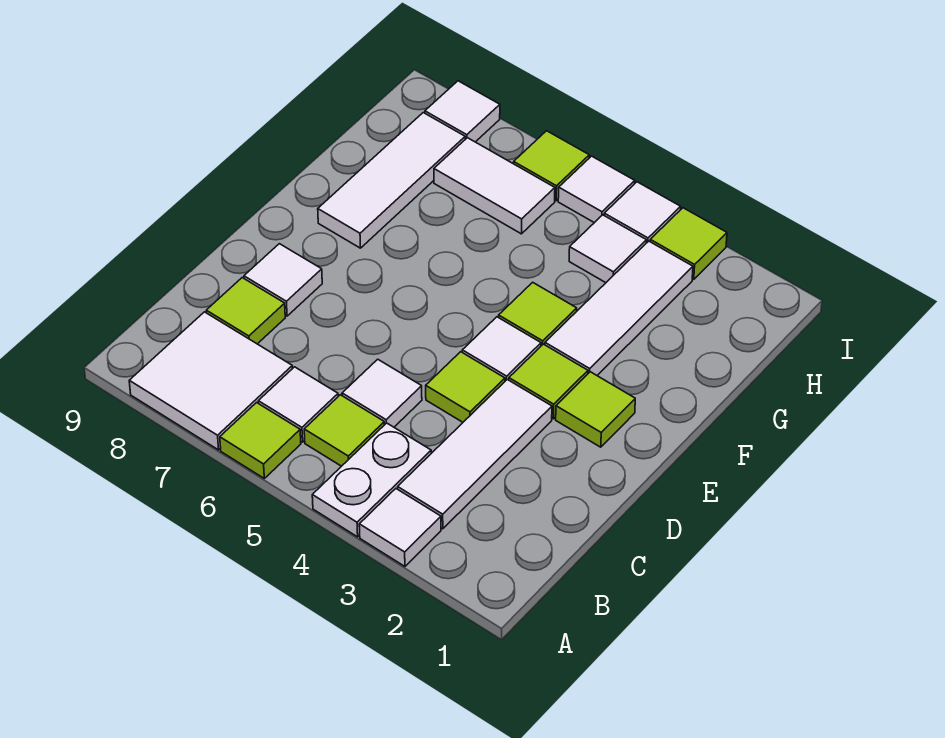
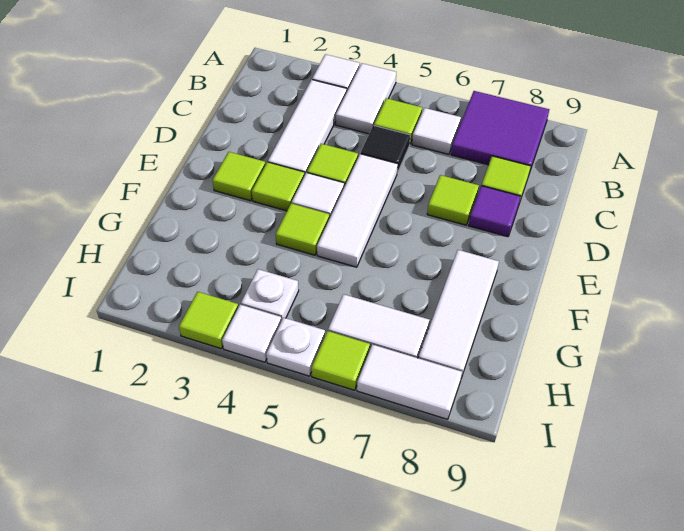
white plate A4:B4 level 1 -> white tile A4:B4 level 1
lime tile A6 level 1 -> lime tile D7 level 1
white tile A7:B8 level 1 -> purple tile A7:B8 level 1
white tile C5 level 1 -> black tile C5 level 1
white tile D8 level 1 -> purple tile D8 level 1
white tile F3:H3 level 1 -> white tile D5:F5 level 1
white tile H4 level 1 -> white plate H4 level 1
white tile I5 level 1 -> white plate I5 level 1
white tile I8 level 1 -> white tile I7:I8 level 1

